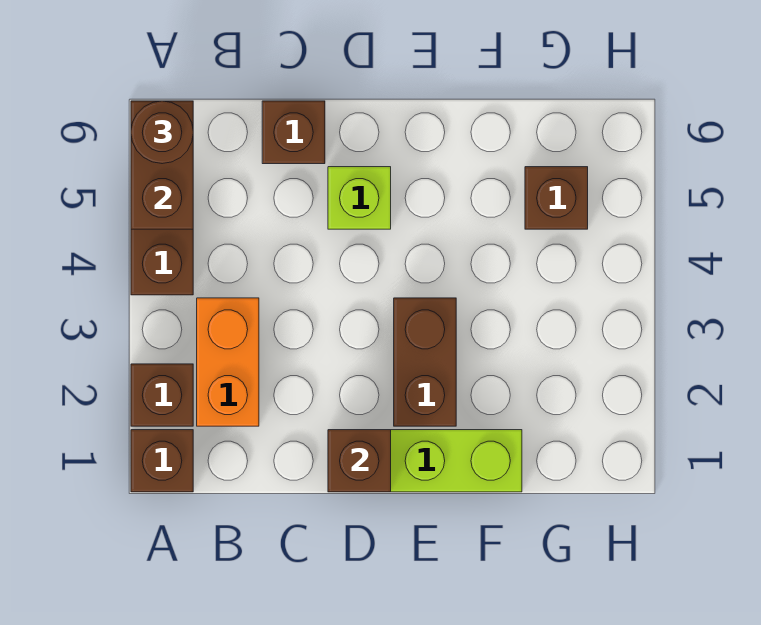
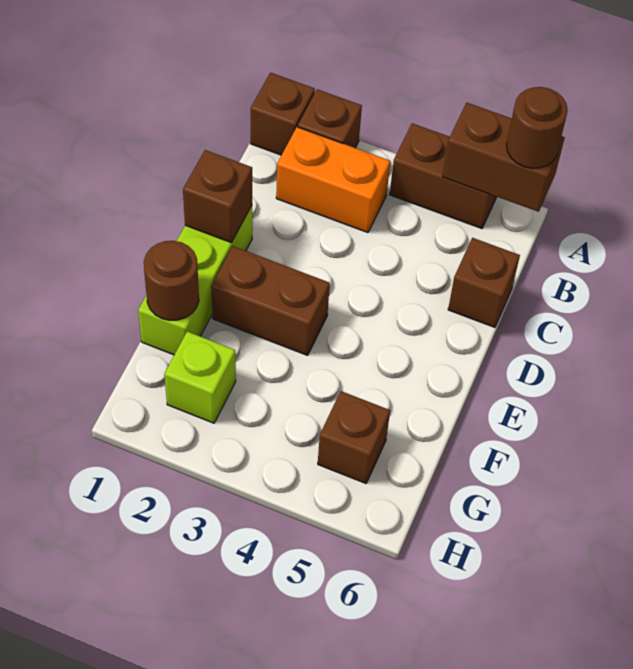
lime brick D5 level 1 -> lime brick G2 level 1
none -> brown round brick F1 level 2

